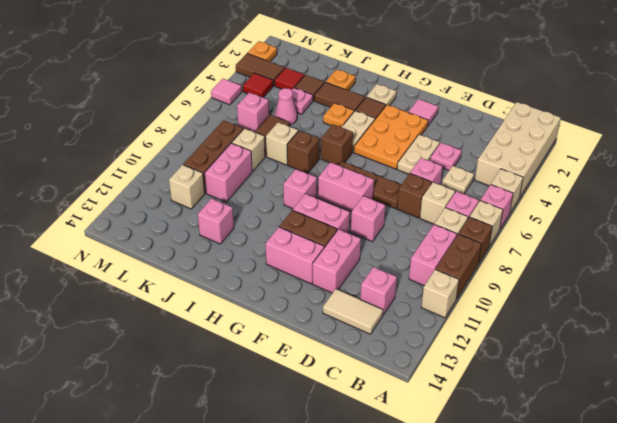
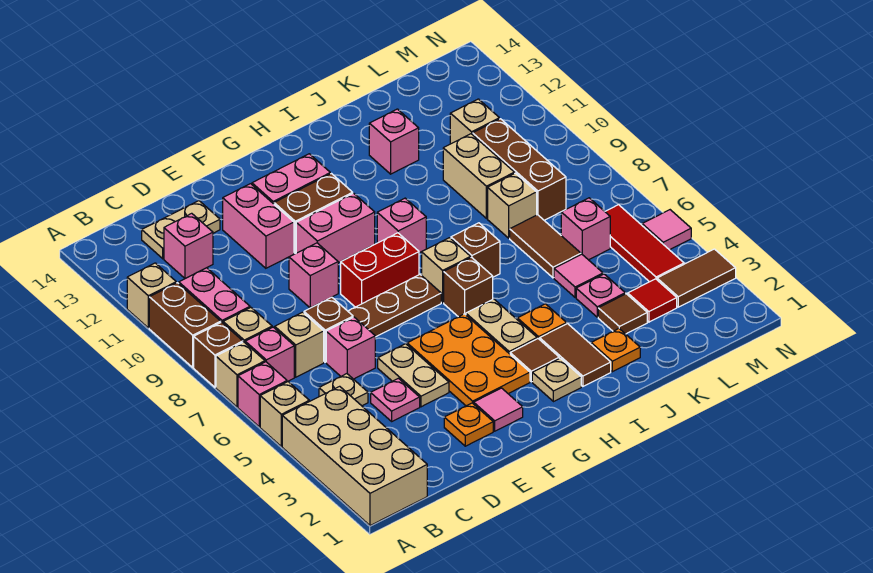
tan tile C13:D13 level 1 -> tan plate C13:D13 level 1
pink brick F8:G8 level 1 -> red brick F8:G8 level 1
brown tile I3:J3 level 1 -> brown tile I2:I3 level 1
tan brick J7 level 1 -> tan brick H7 level 1
pink cone K5 level 1 -> pink tile K5 level 1
pink brick K9:K10 level 1 -> tan brick K9:K10 level 1
red tile M4 level 1 -> red tile M4:M6 level 1
orange plate N2 level 1 -> orange plate E2 level 1

